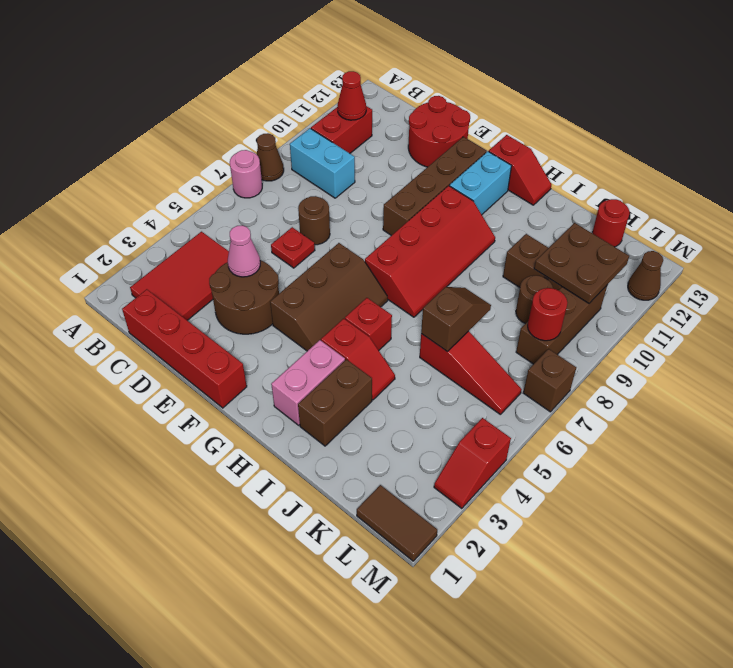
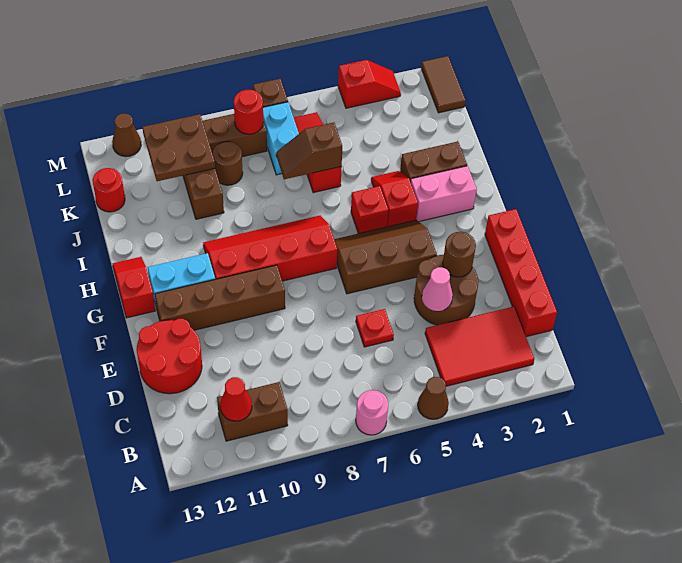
brown cone A8 level 1 -> brown cone A5 level 1
cyan brick B9:C9 level 1 -> cyan brick K7:L7 level 1
red brick B10:B11 level 1 -> brown brick B10:B11 level 1
brown round brick D7 level 1 -> brown round brick E3 level 2

